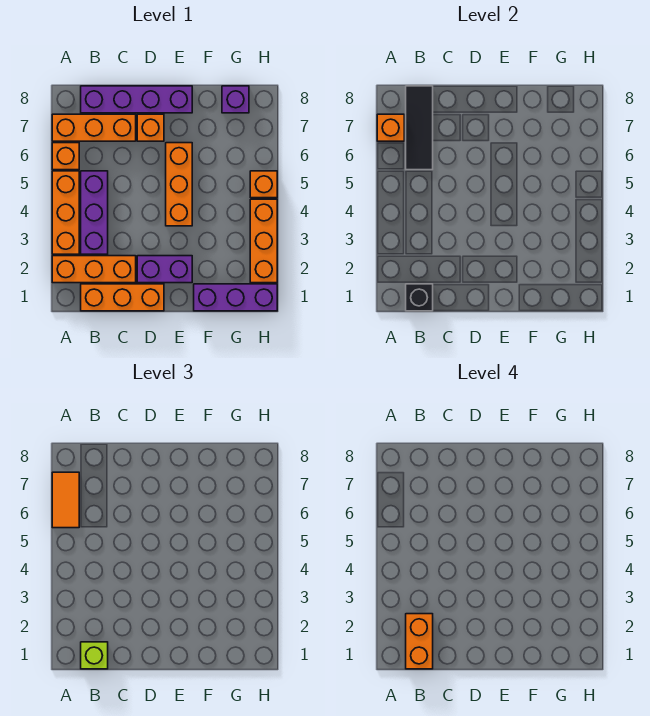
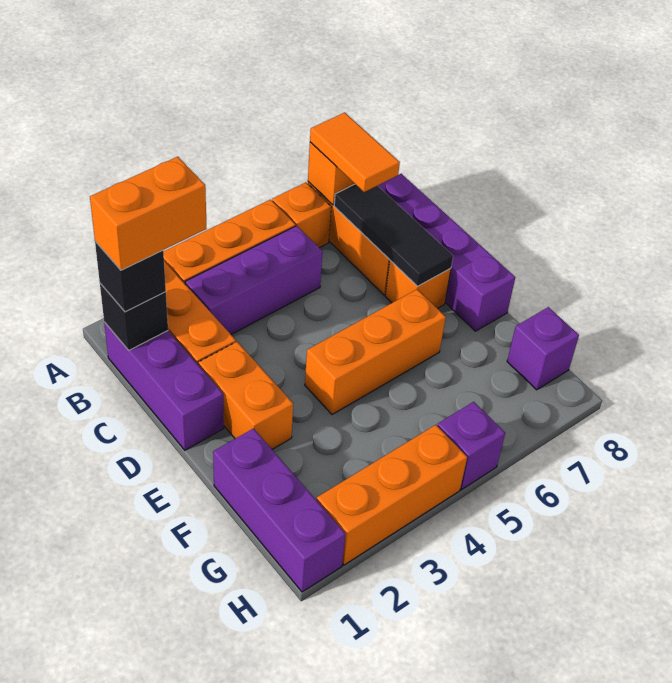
orange tile A6:A7 level 3 -> orange tile A7:B7 level 3
orange brick B1:D1 level 1 -> purple brick B1:D1 level 1
lime brick B1 level 3 -> black brick B1 level 3
black tile B6:B8 level 2 -> black tile B7:D7 level 2
purple brick D2:E2 level 1 -> orange brick D2:E2 level 1
orange brick H5 level 1 -> purple brick H5 level 1

